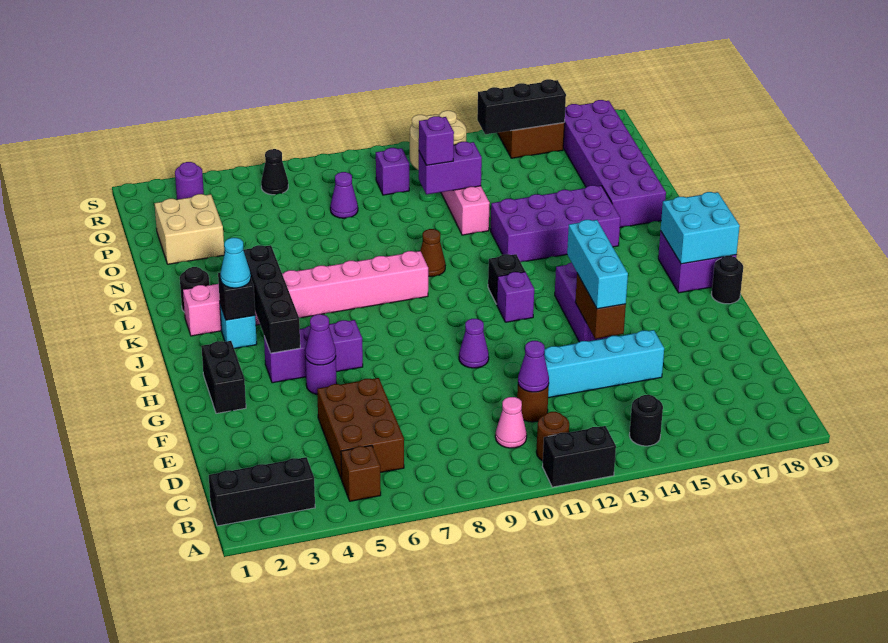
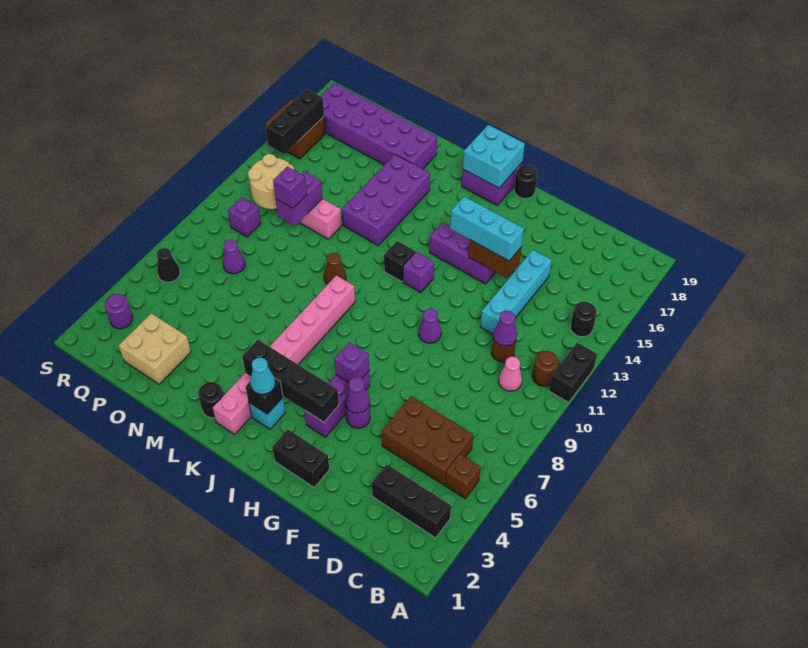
black brick B1:B3 level 1 -> black brick B3:D3 level 1
none -> purple brick H6 level 2

